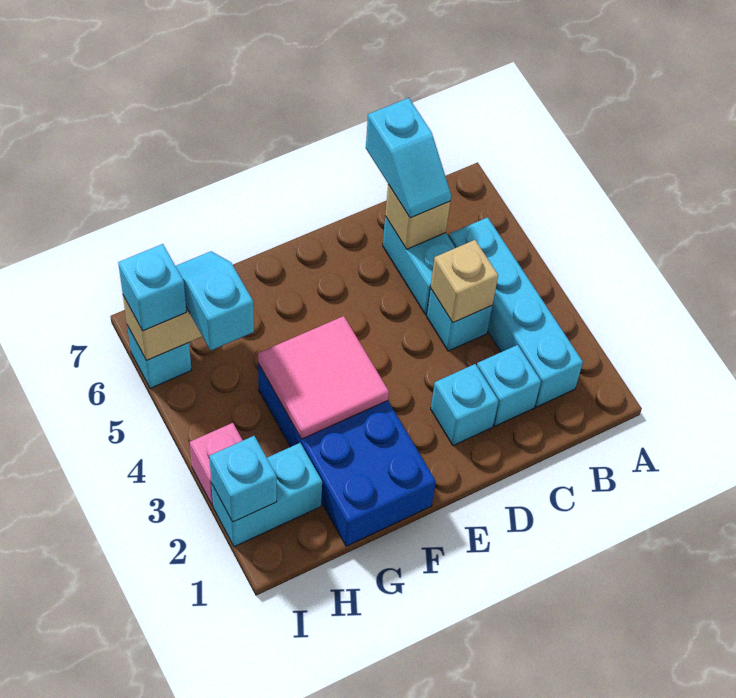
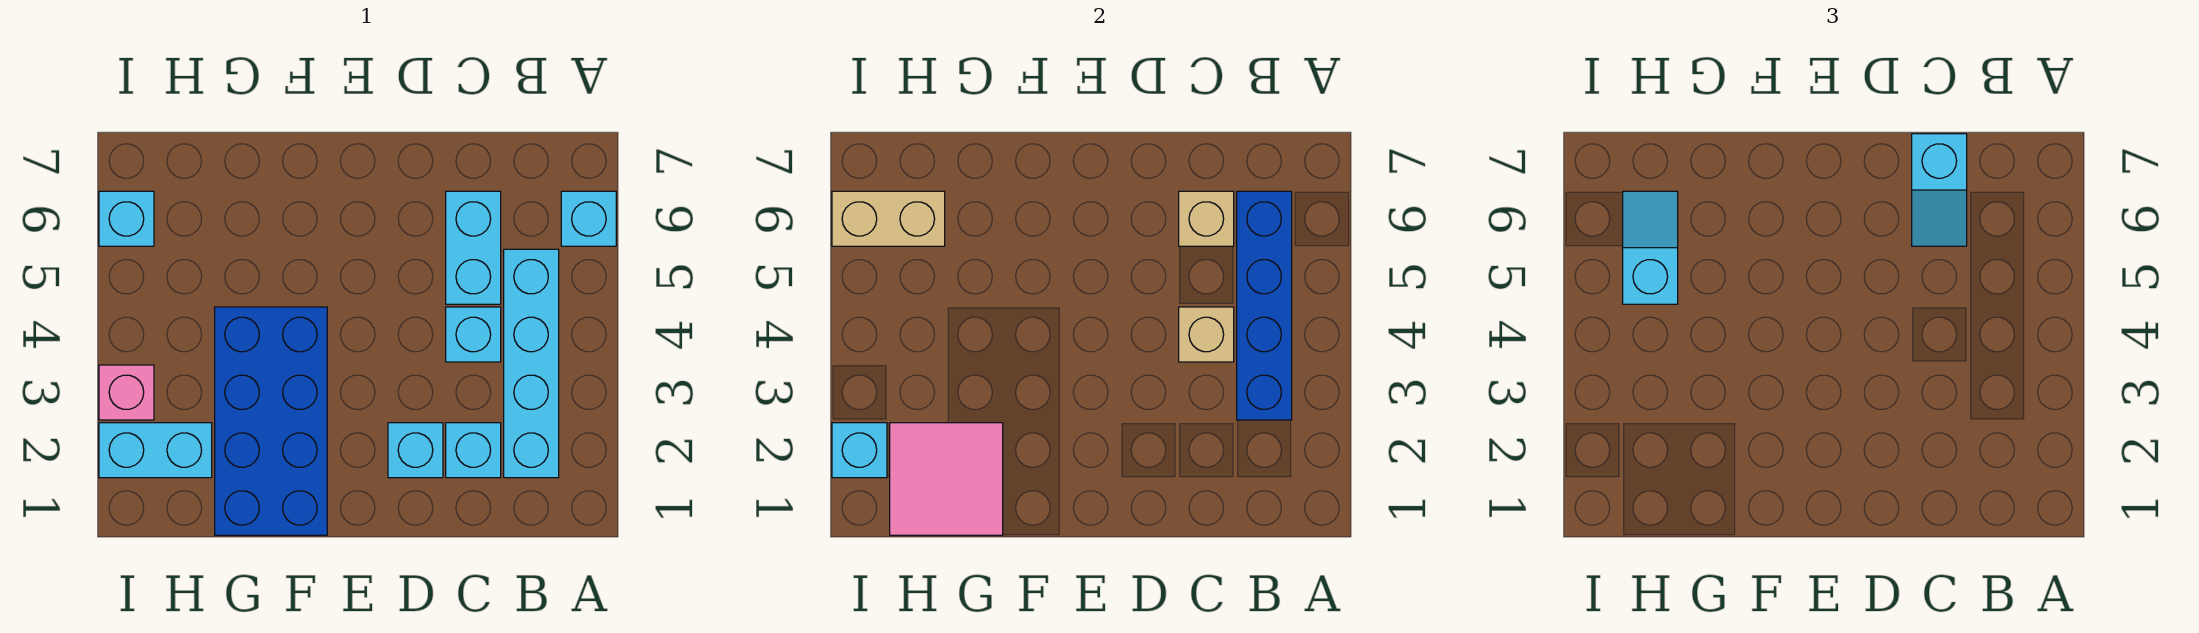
none -> blue brick B3:B6 level 2
pink tile F3:G4 level 2 -> pink tile G1:H2 level 2
cyan brick I6 level 3 -> cyan brick A6 level 1

